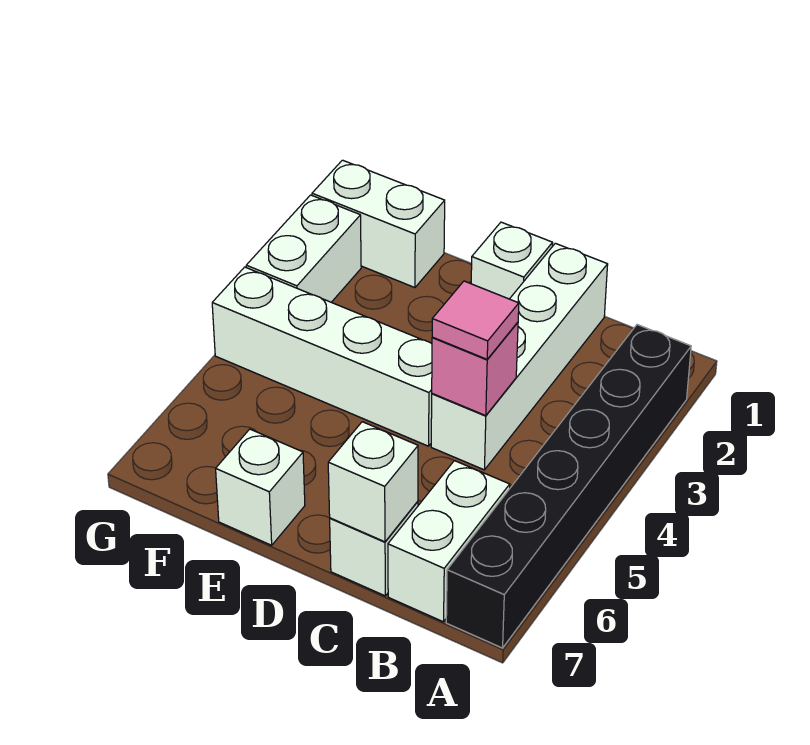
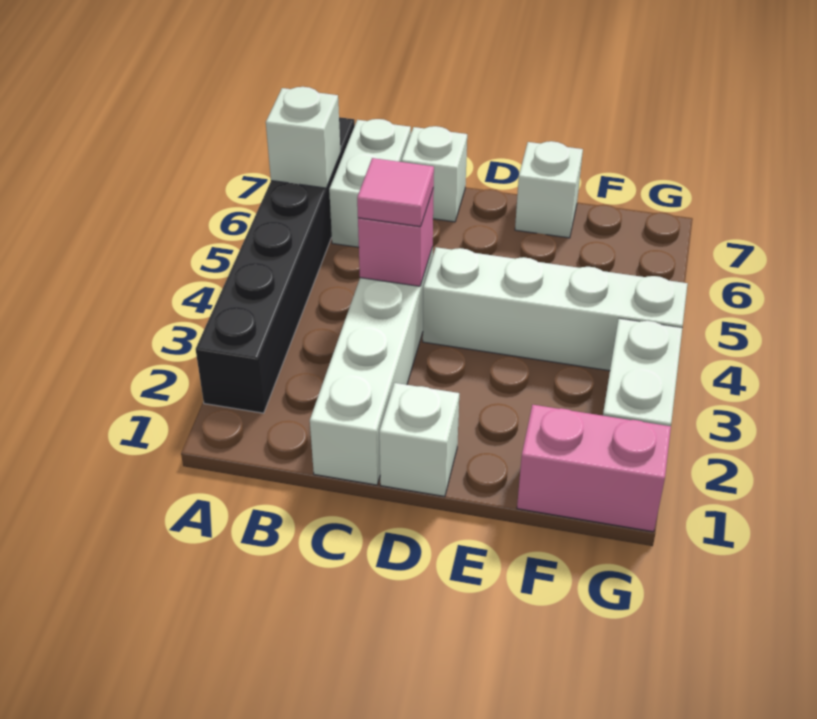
white brick C7 level 2 -> white brick A6 level 2
white brick F1:G1 level 1 -> pink brick F1:G1 level 1

